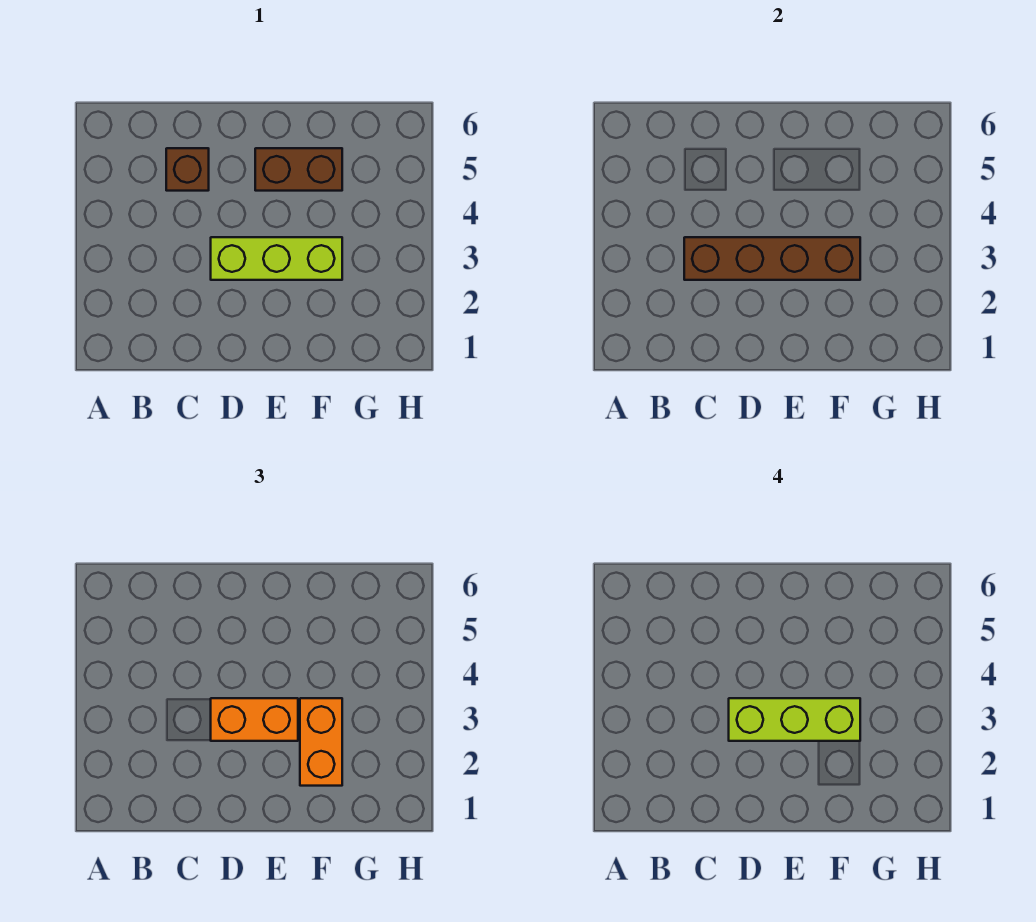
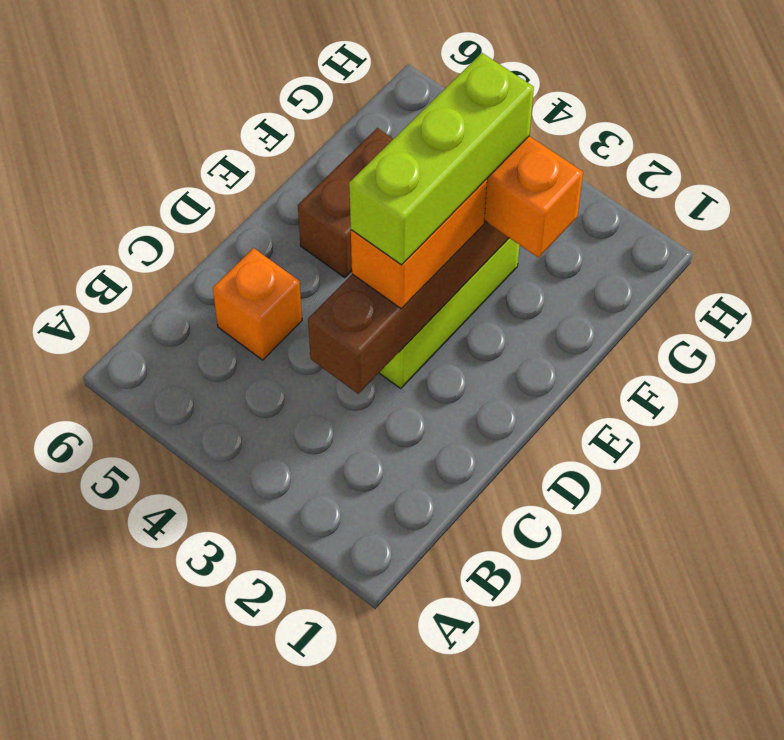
brown brick C5 level 1 -> orange brick C5 level 1

